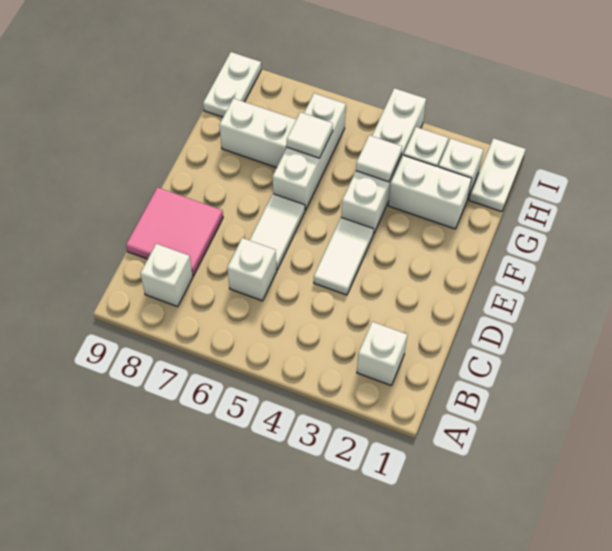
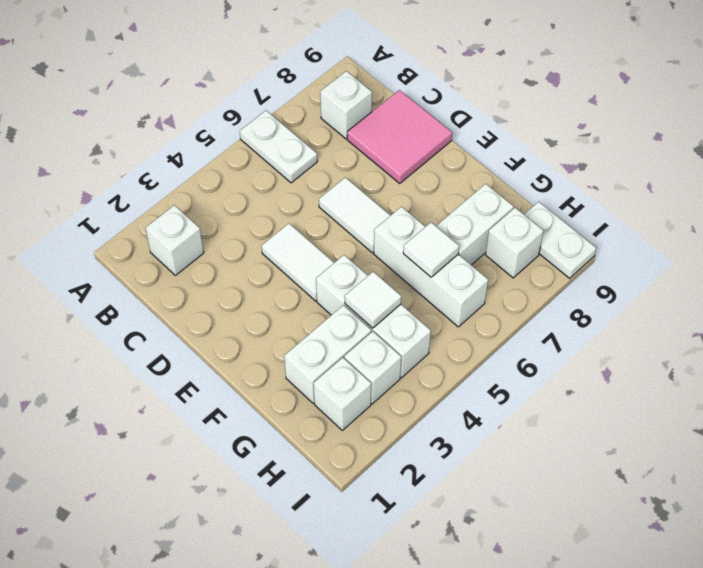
white brick C6 level 1 -> white brick H8 level 1
white brick F4:I4 level 1 -> white brick F4:H4 level 1
white plate H1:I1 level 1 -> white plate A6:B6 level 1

